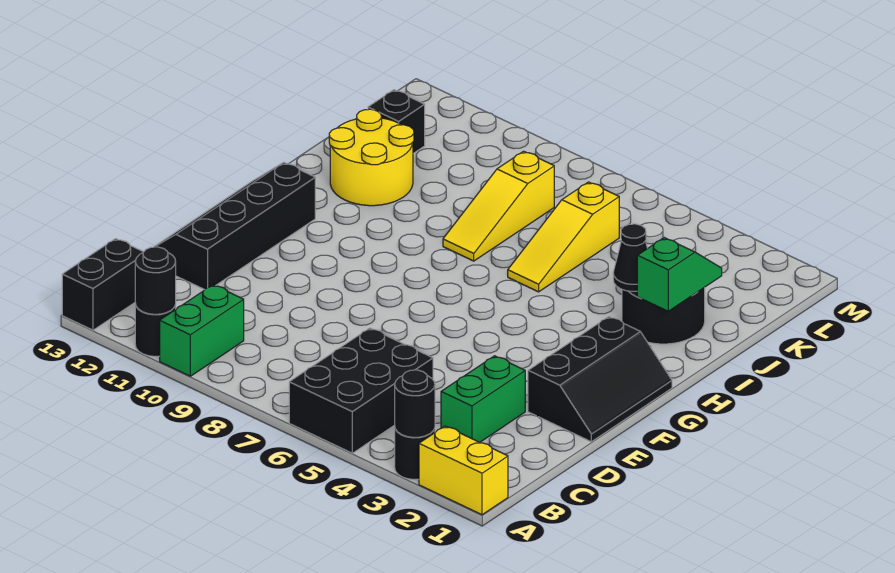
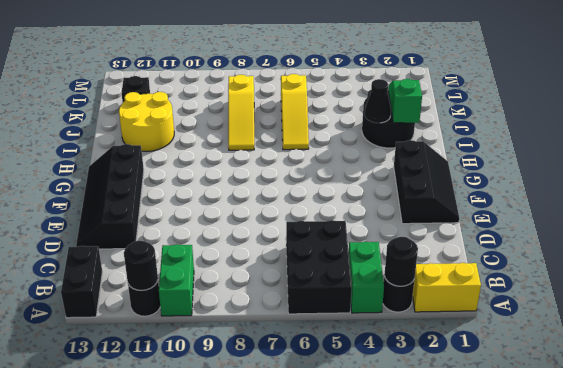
green brick C3:D3 level 1 -> green brick A4:B4 level 1

